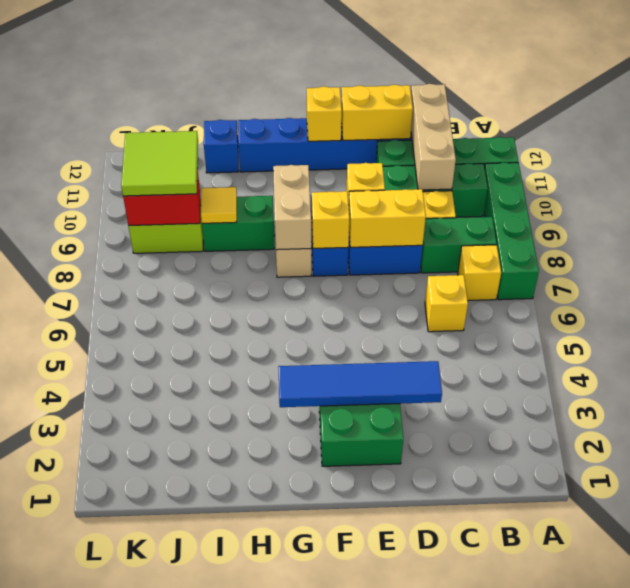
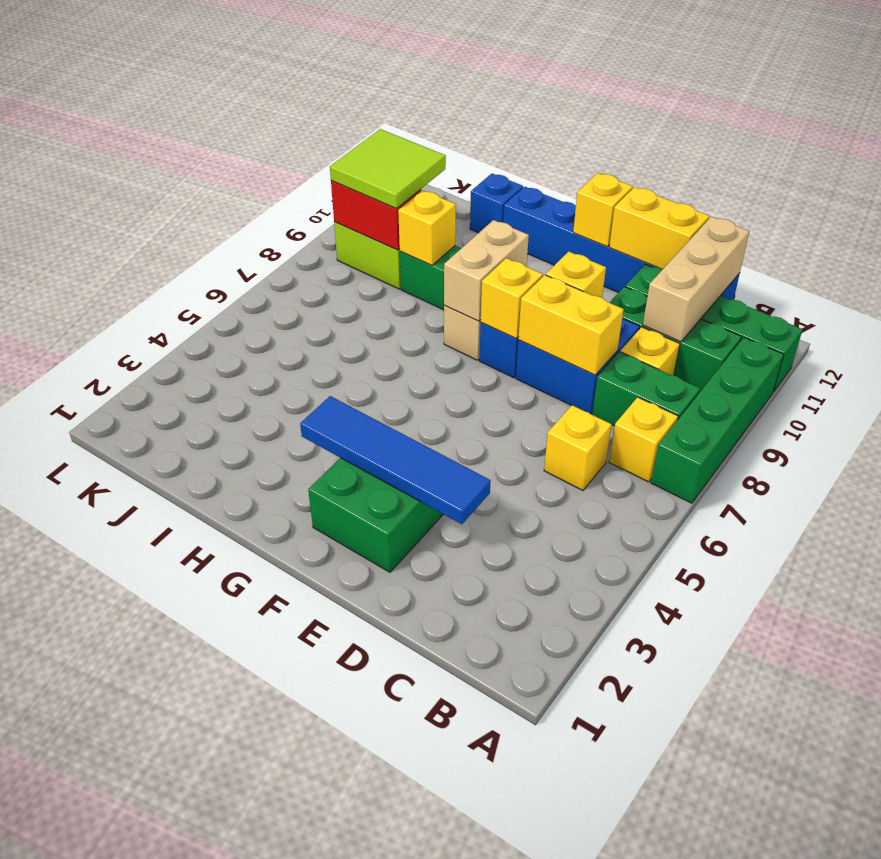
yellow tile I9 level 2 -> yellow brick I9 level 2

